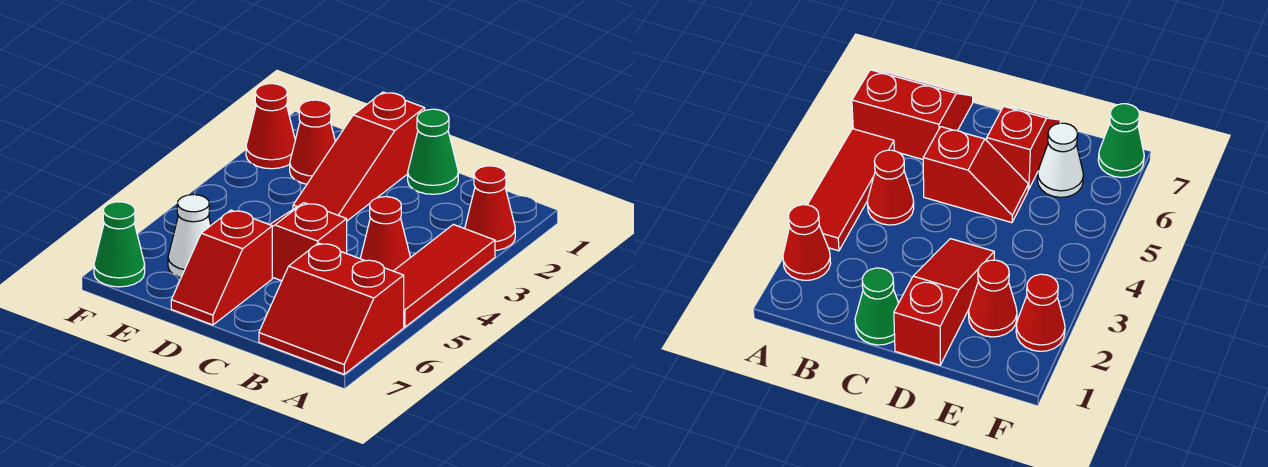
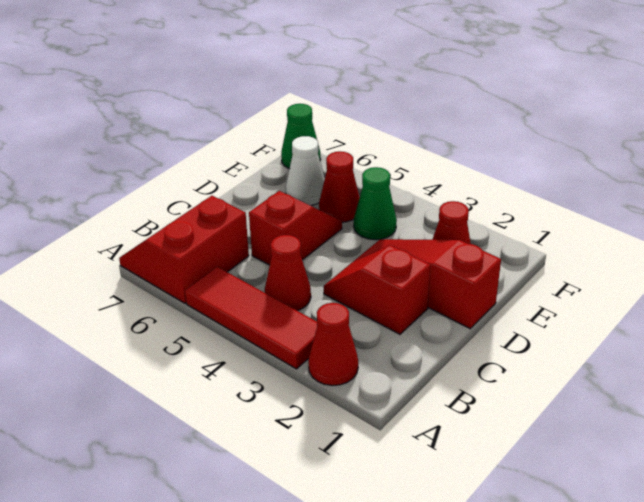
green cone C1 level 1 -> green cone E4 level 1
red slope D6:D7 level 1 top 6 -> red slope C2:C3 level 1 top 2
red cone F2 level 1 -> red cone E5 level 1

